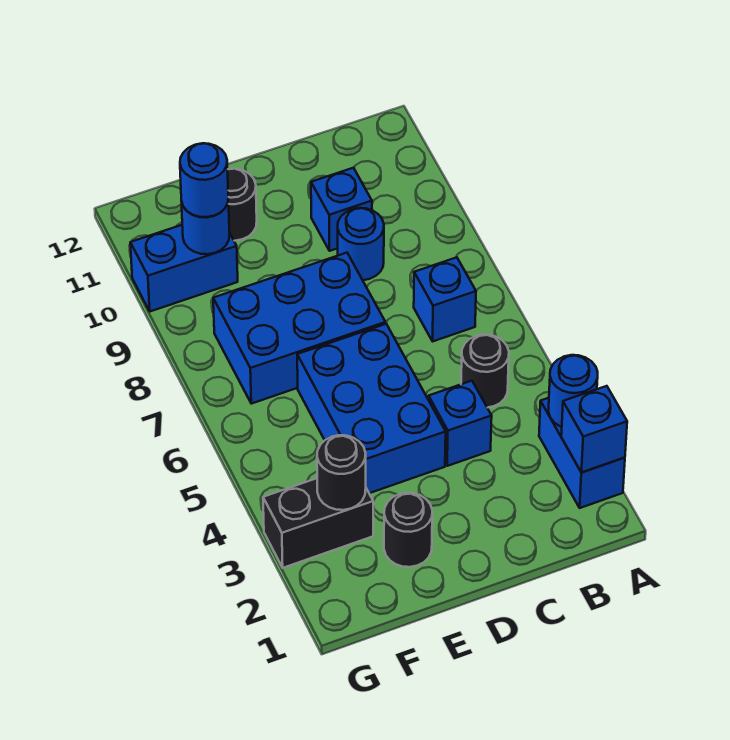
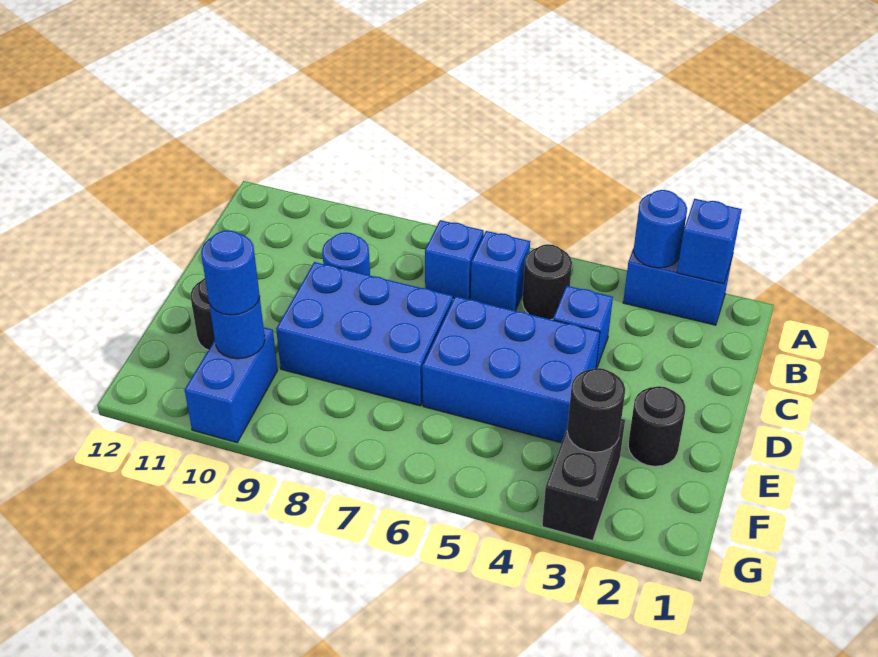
blue brick C10 level 1 -> blue brick B6 level 1
blue brick D7:F8 level 1 -> blue brick D7:E9 level 1

